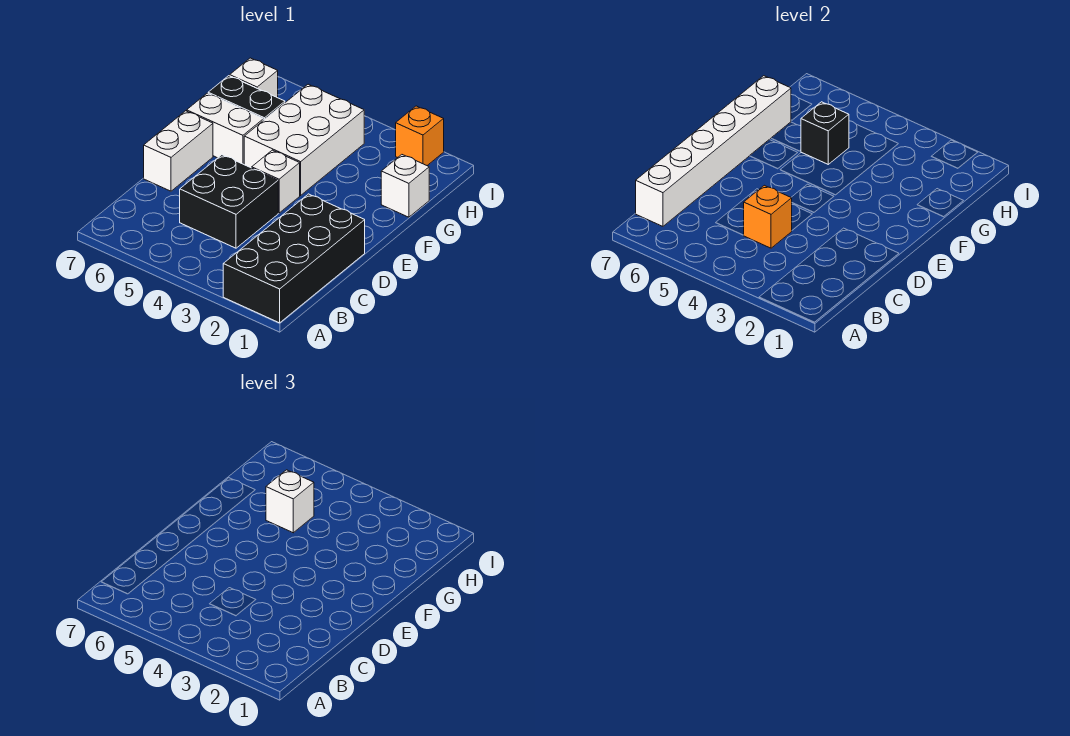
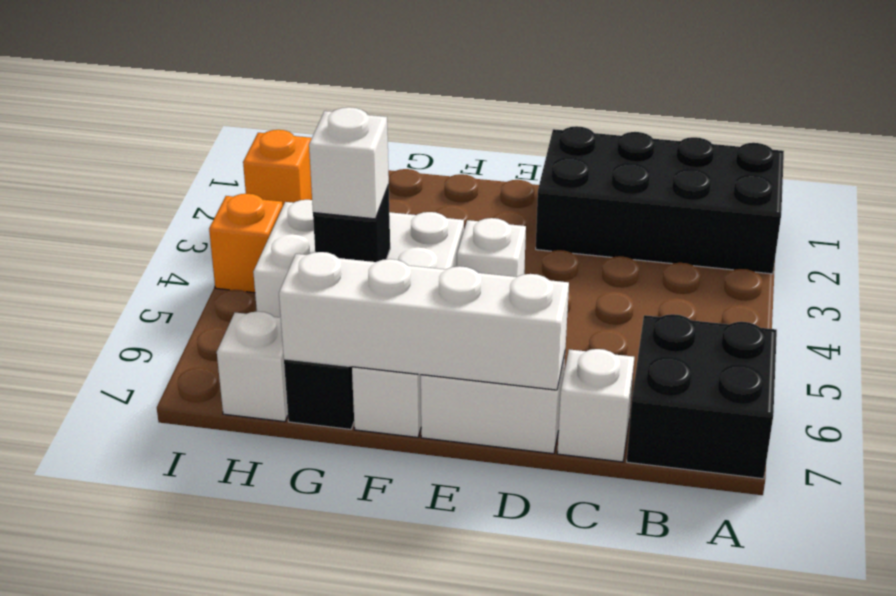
white brick B7:G7 level 2 -> white brick D7:G7 level 2
black brick C4:D5 level 1 -> black brick A6:B7 level 1
orange brick C4 level 2 -> orange brick I4 level 1
white brick G1 level 1 -> white brick C7 level 1

